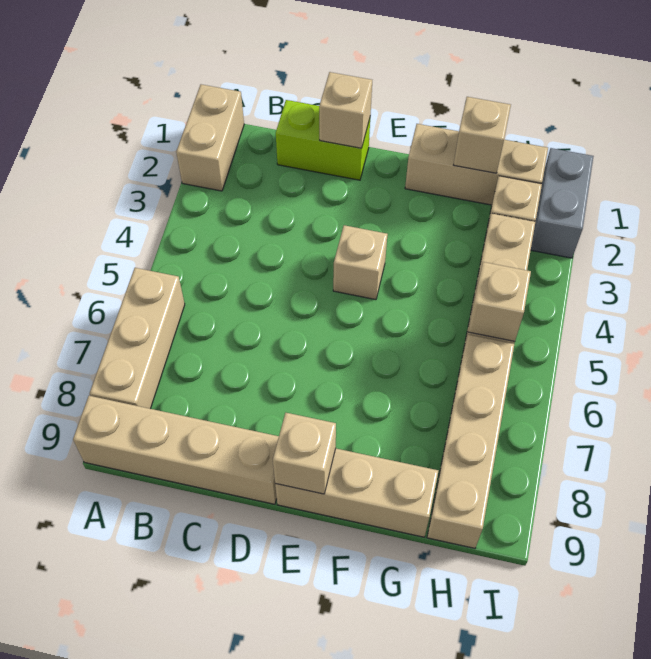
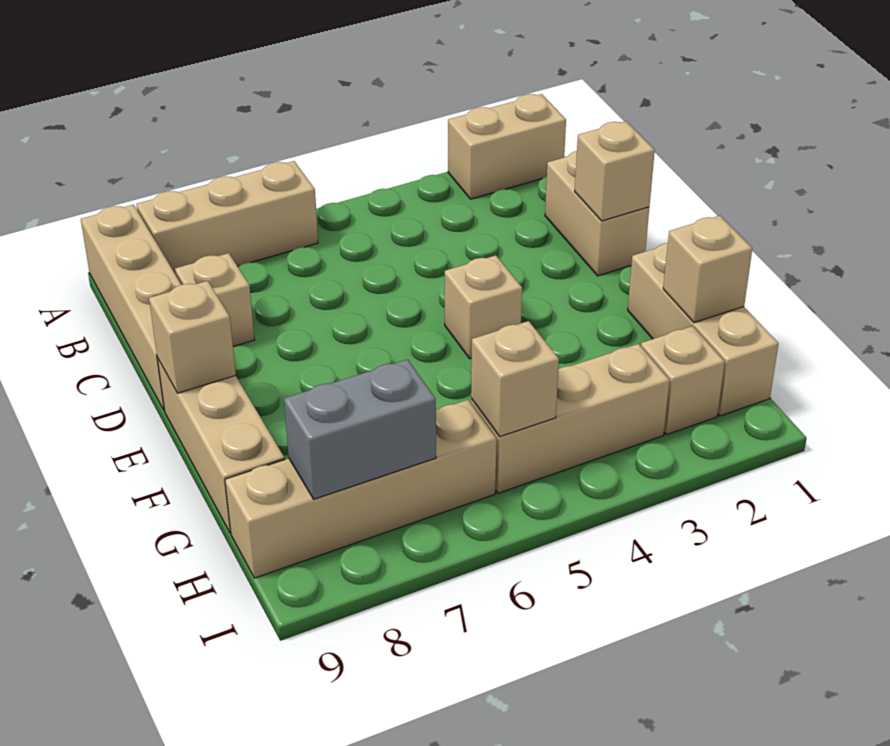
lime brick C1:D1 level 1 -> tan brick C1:D1 level 1
none -> tan brick C8 level 1
grey brick I1:I2 level 1 -> grey brick H7:H8 level 2

